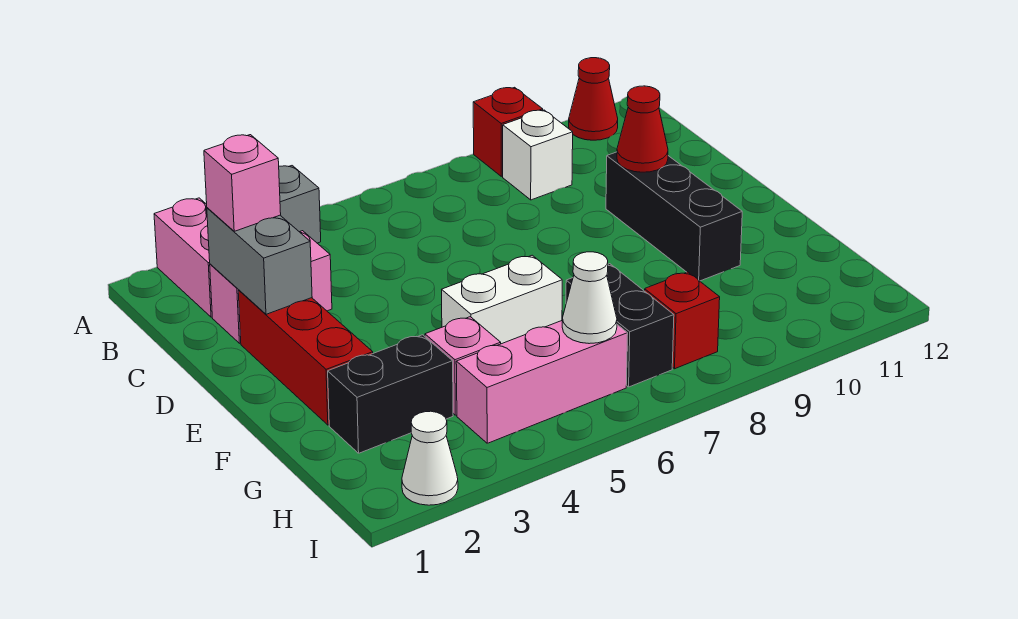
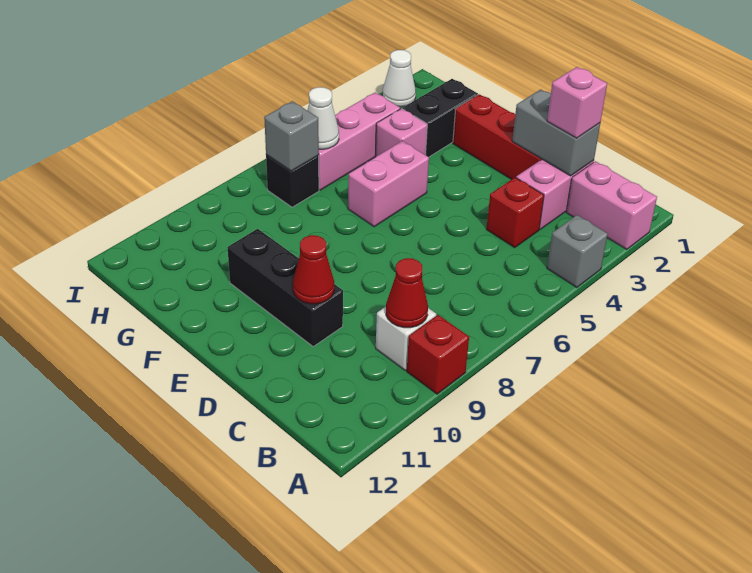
red cone A11 level 1 -> red cone B9 level 2
white brick F5:F6 level 1 -> pink brick F5:F6 level 1
black brick G7:H7 level 1 -> black brick H7 level 1
none -> grey brick H7 level 2
red brick H8 level 1 -> red brick C4 level 1

